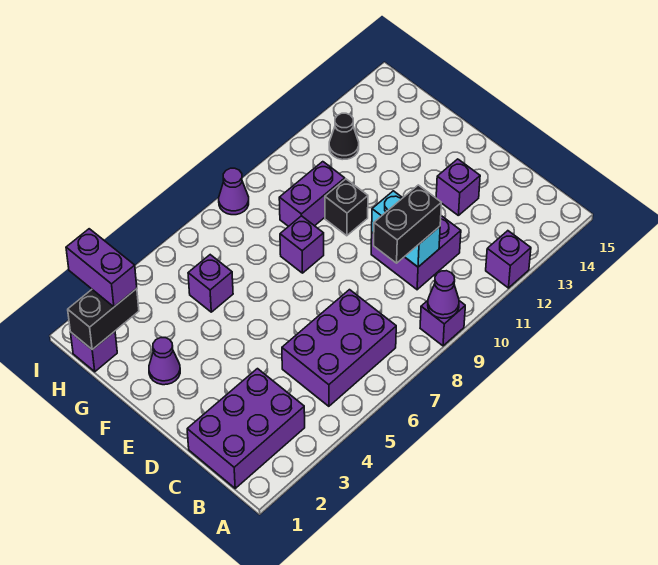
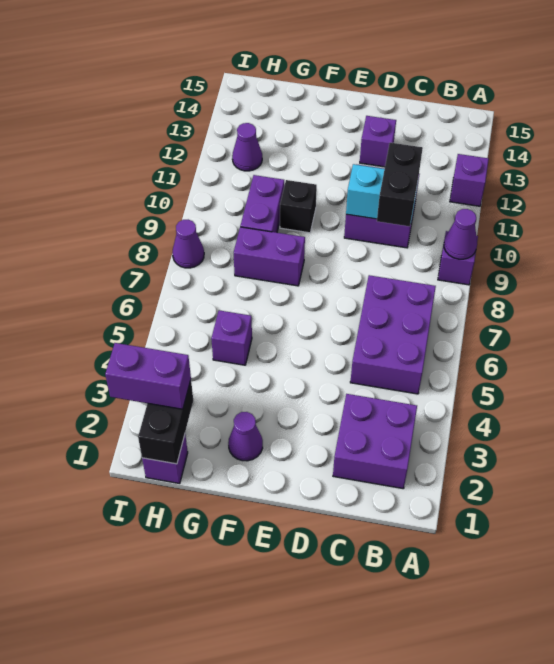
purple brick B1:C3 level 1 -> purple brick B2:C3 level 1
purple brick F8 level 1 -> purple brick F8:G8 level 1
black cone H12 level 1 -> purple cone H12 level 1

